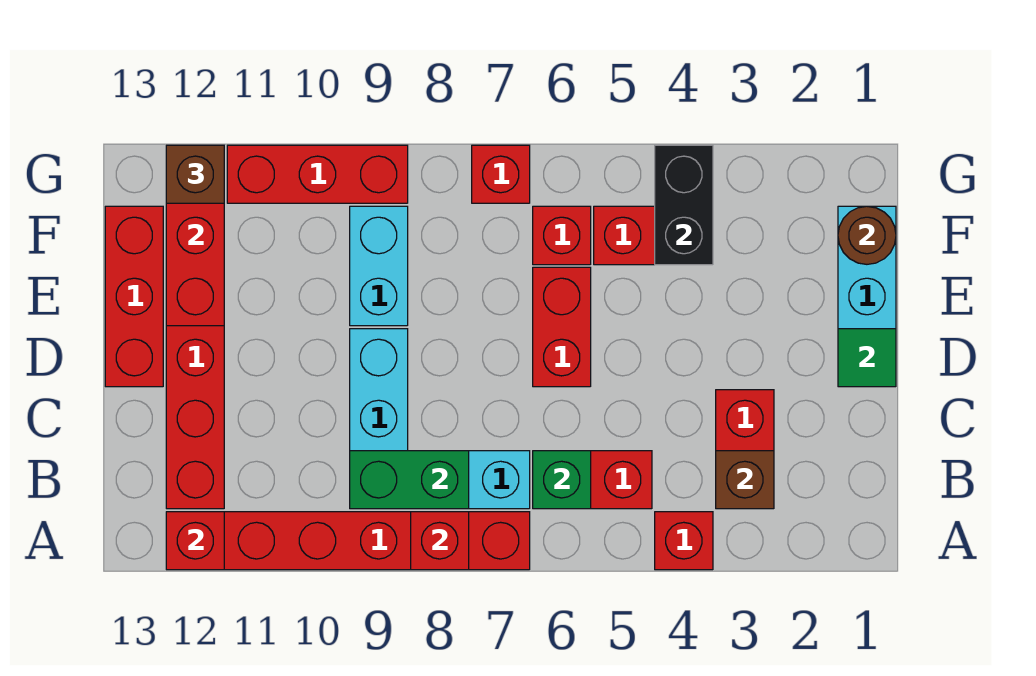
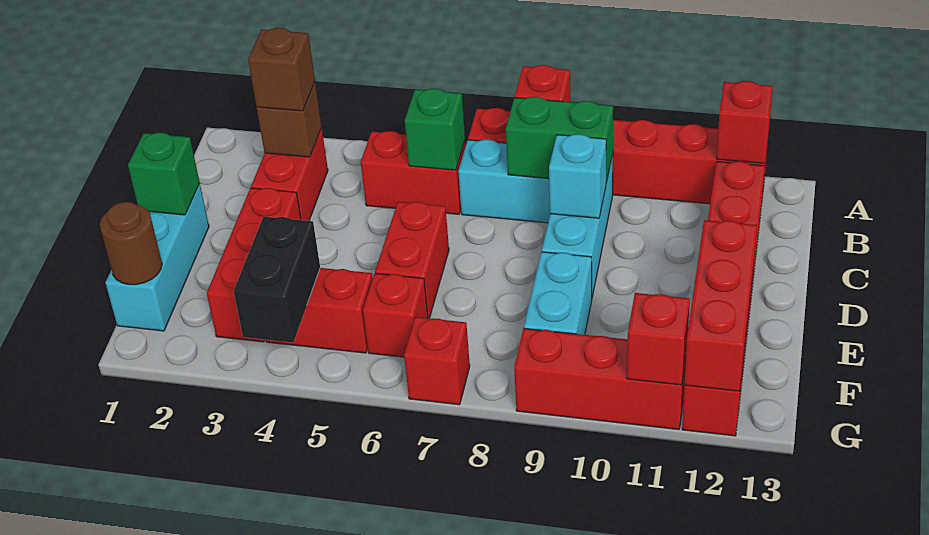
red brick A4 level 1 -> red brick G11 level 2
none -> cyan brick C9 level 2
green tile D1 level 2 -> green brick D1 level 2
red brick D13:F13 level 1 -> red brick D3:F3 level 1
brown brick G12 level 3 -> brown brick B3 level 3

